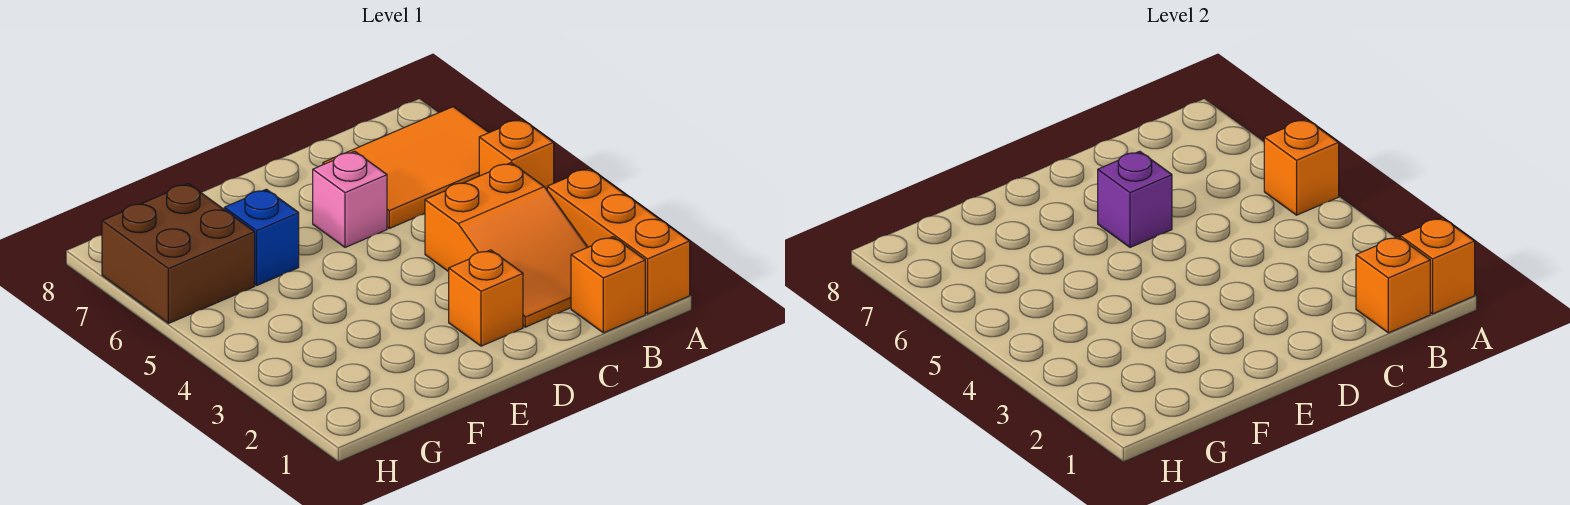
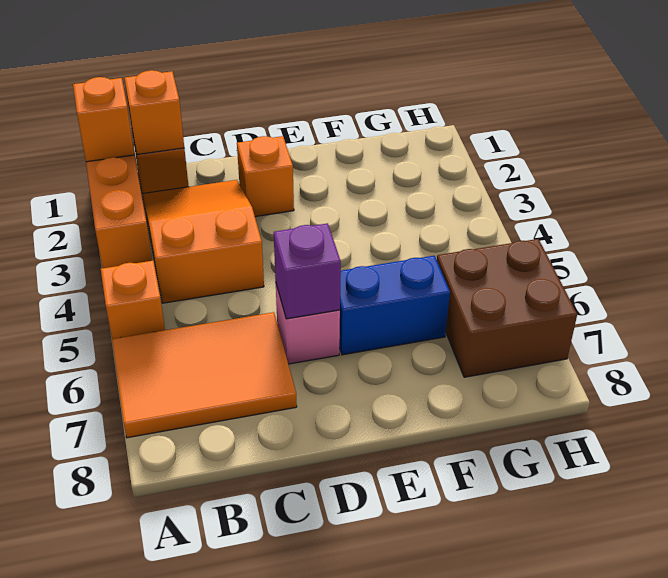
orange brick A5 level 2 -> none
blue brick F6 level 1 -> blue brick E6:F6 level 1

